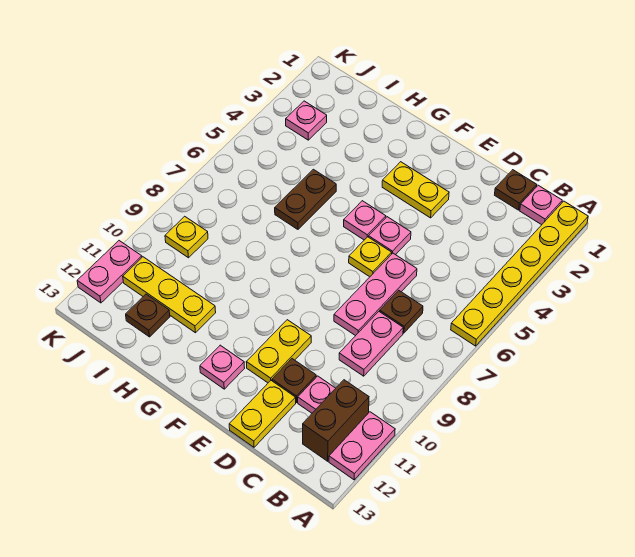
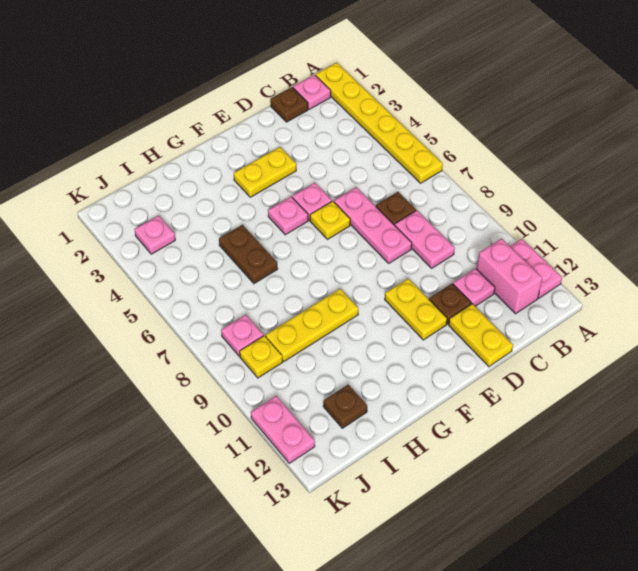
brown brick B11:B12 level 1 -> pink brick B11:B12 level 1
pink plate F12 level 1 -> pink plate J8 level 1
yellow plate H11:J11 level 1 -> yellow plate G9:I9 level 1

